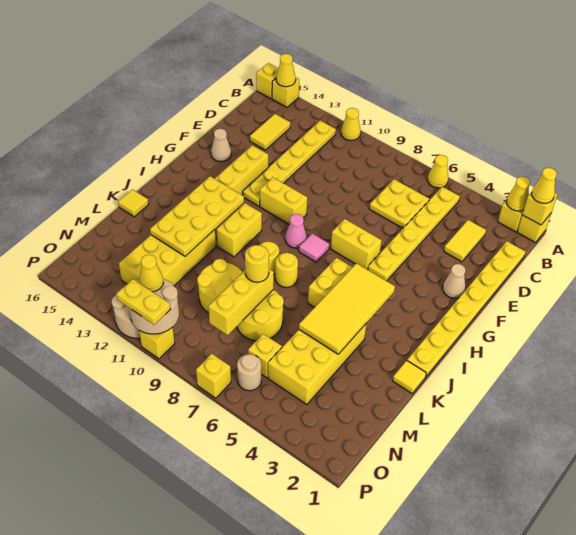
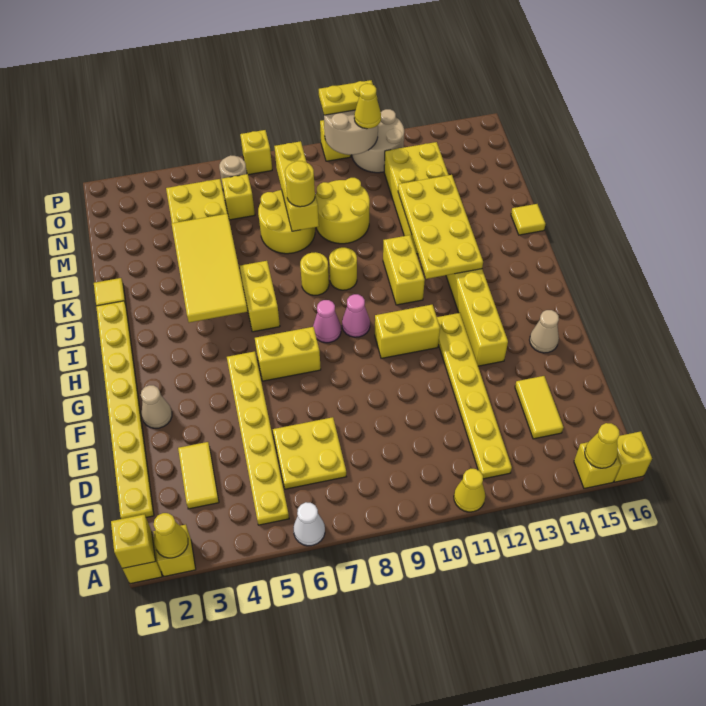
yellow cone A1 level 3 -> none
yellow cone A6 level 1 -> white cone A6 level 1
pink tile H8 level 1 -> pink cone H8 level 1

